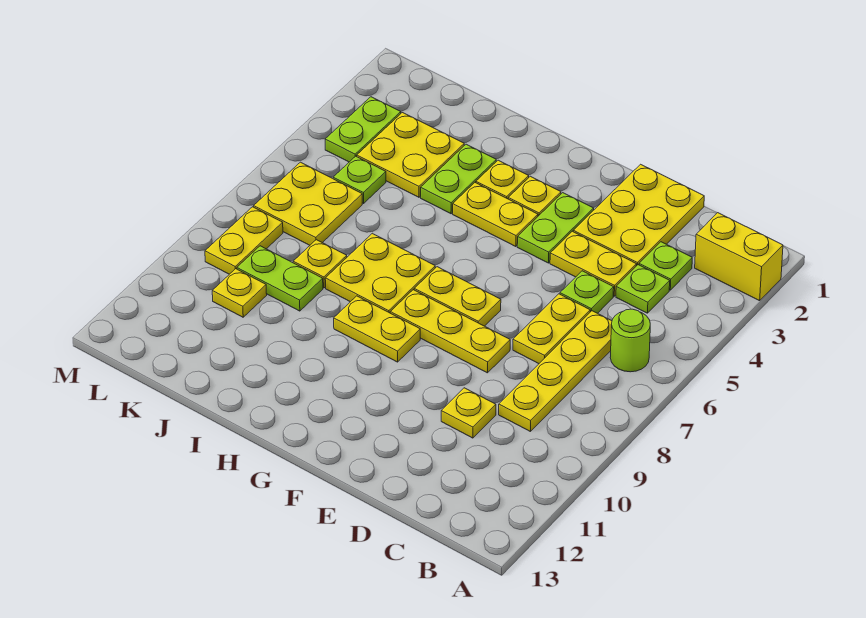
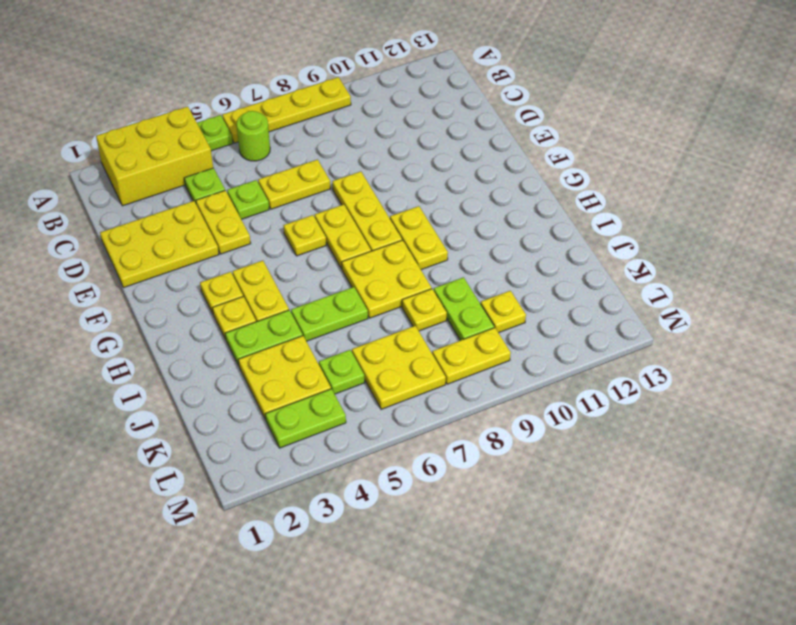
yellow brick A2:B2 level 1 -> yellow brick A2:B4 level 1
lime plate C3 level 1 -> lime plate A5 level 1
yellow plate C6:C9 level 1 -> yellow plate A6:A9 level 1
yellow plate D10 level 1 -> yellow plate F6 level 1
lime plate F3:F4 level 1 -> lime plate I5:I6 level 1

